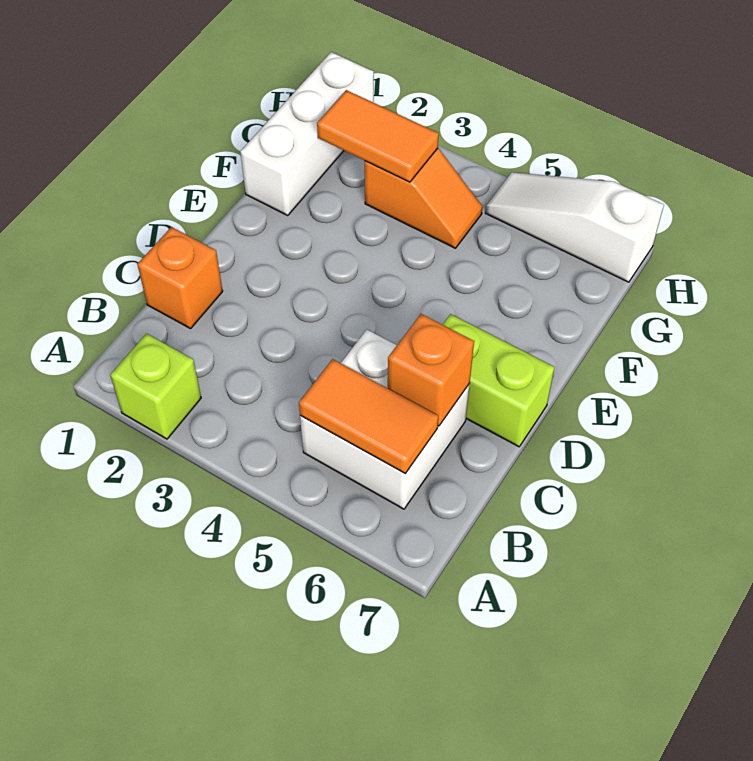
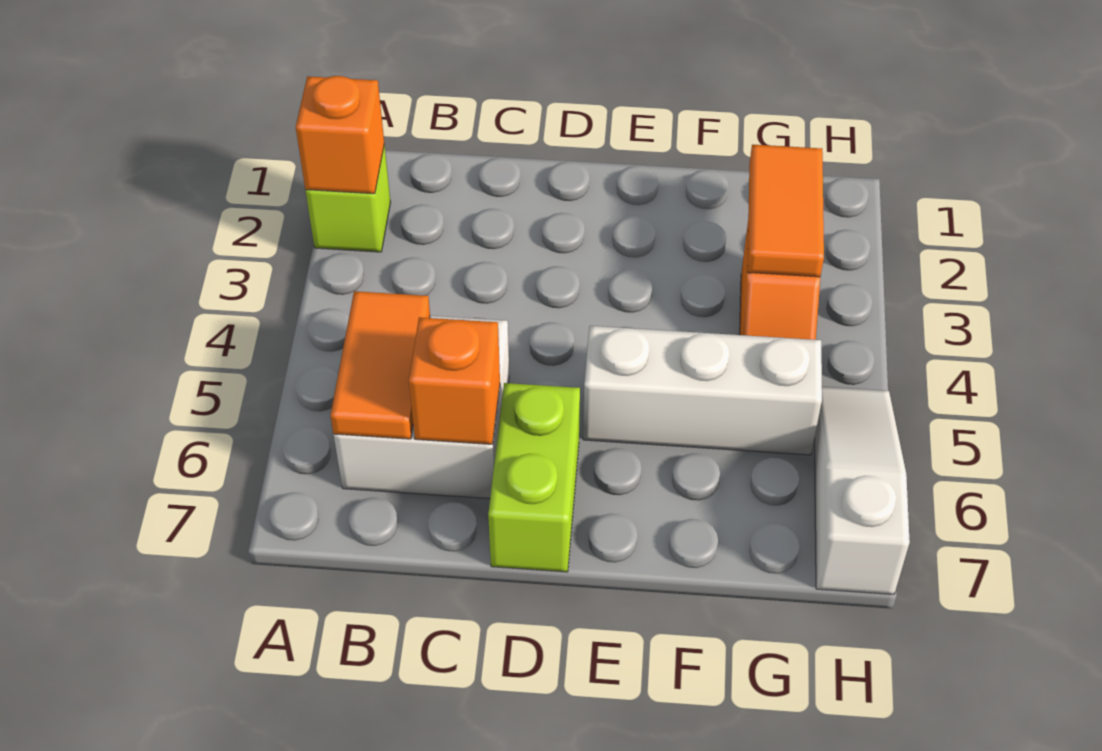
orange brick C1 level 1 -> orange brick A2 level 2
white brick F1:H1 level 1 -> white brick E5:G5 level 1

